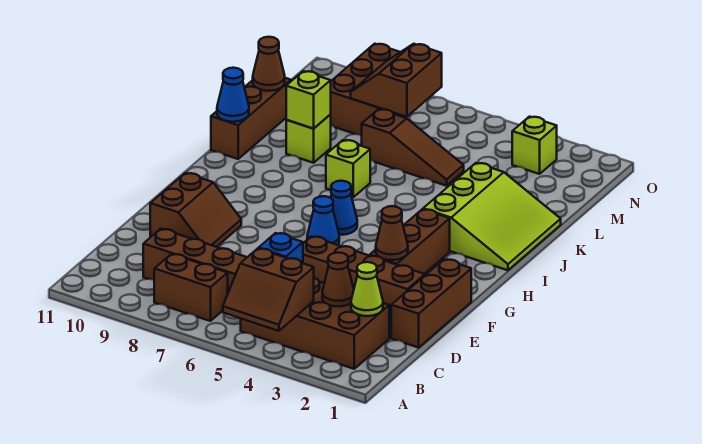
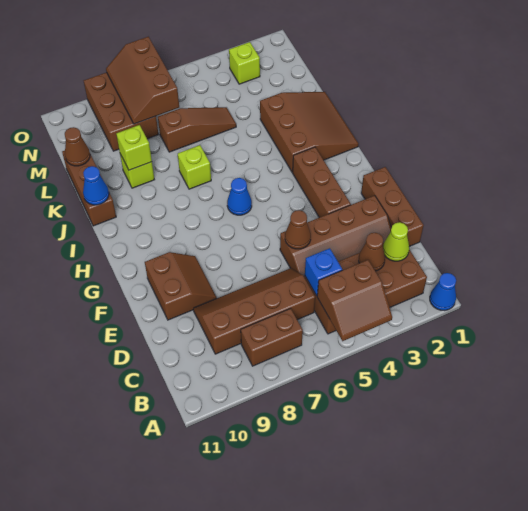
brown cone F3 level 2 -> brown cone E5 level 2
blue cone G6 level 1 -> blue cone A1 level 1
lime slope I1:K3 level 1 top 3 -> brown slope I1:K3 level 1 top 3
brown slope M7:N8 level 2 top 7 -> brown slope M7:O8 level 2 top 7

